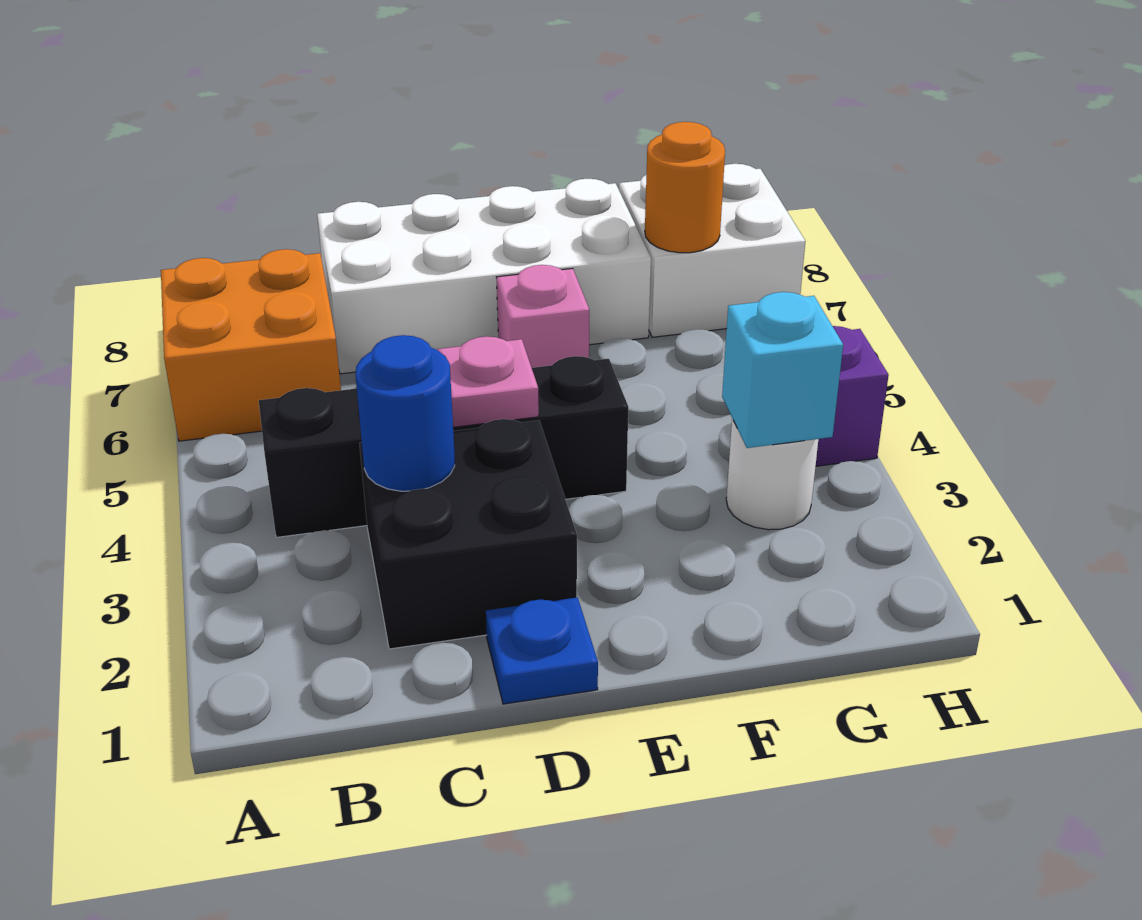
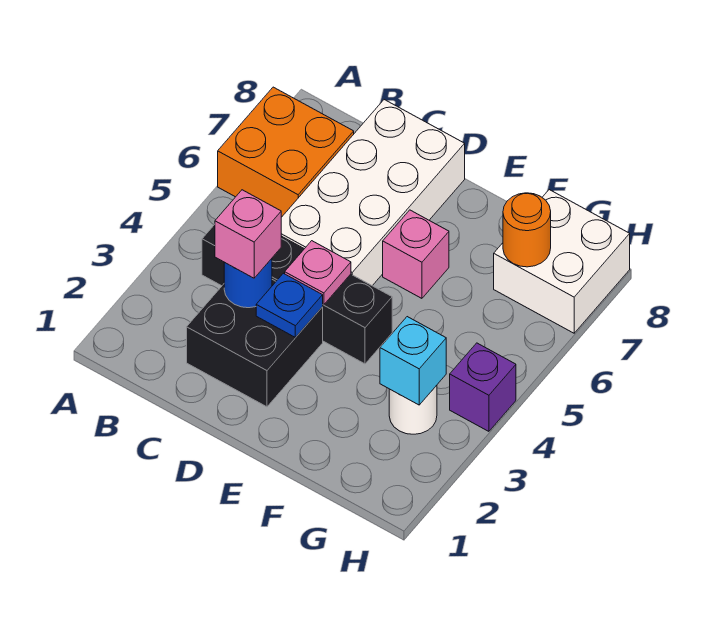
none -> pink brick C3 level 3
white brick C7:F8 level 1 -> white brick C5:D8 level 1
blue plate D1 level 1 -> blue plate D3 level 2

